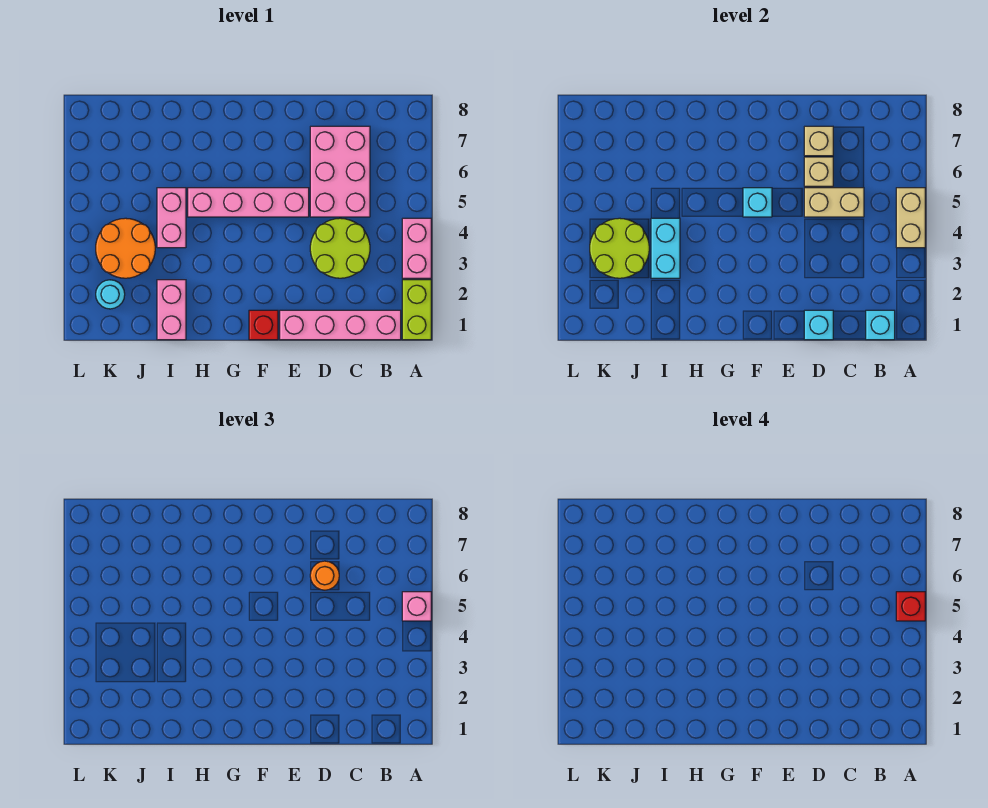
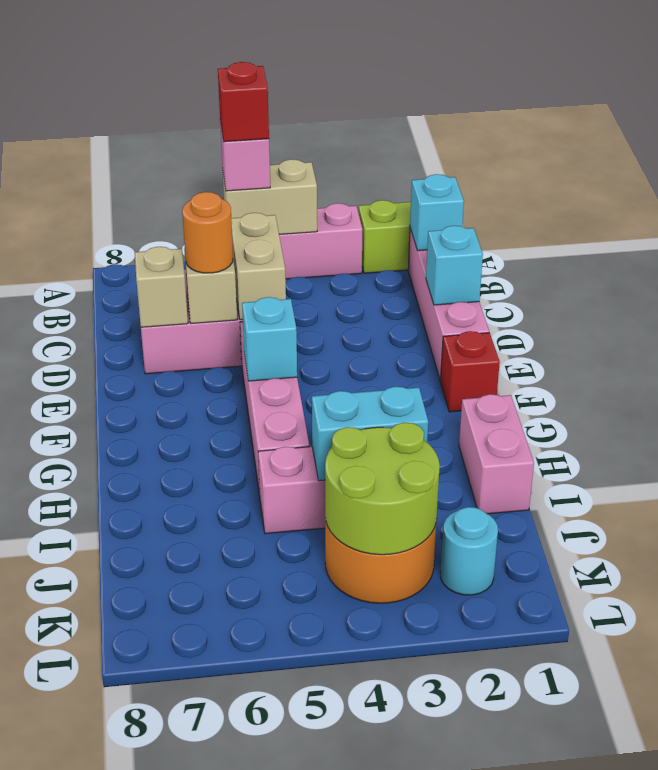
lime round brick C3:D4 level 1 -> none
pink brick I1:I2 level 1 -> pink brick H1:I1 level 1

